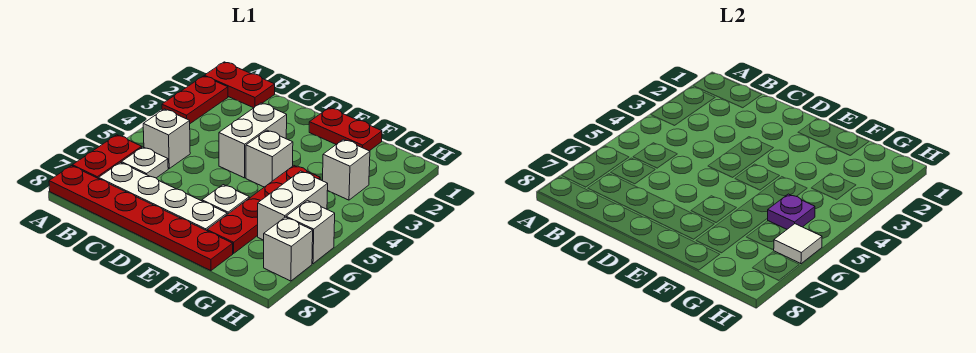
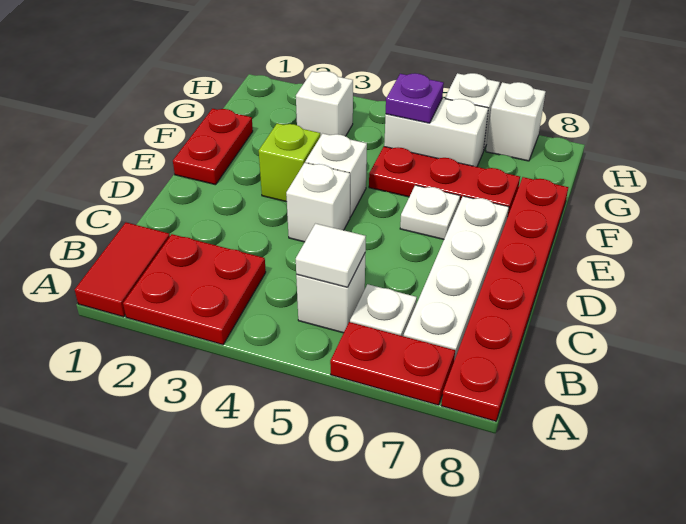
red plate A1:B1 level 1 -> red tile A1:B1 level 1
red plate A2:A3 level 1 -> red plate A2:B3 level 1
white brick D3:D4 level 1 -> white brick D4 level 1
none -> lime brick E3 level 1
red plate F4:F7 level 1 -> red plate F5:F7 level 1
white tile H6 level 2 -> white tile B5 level 2

